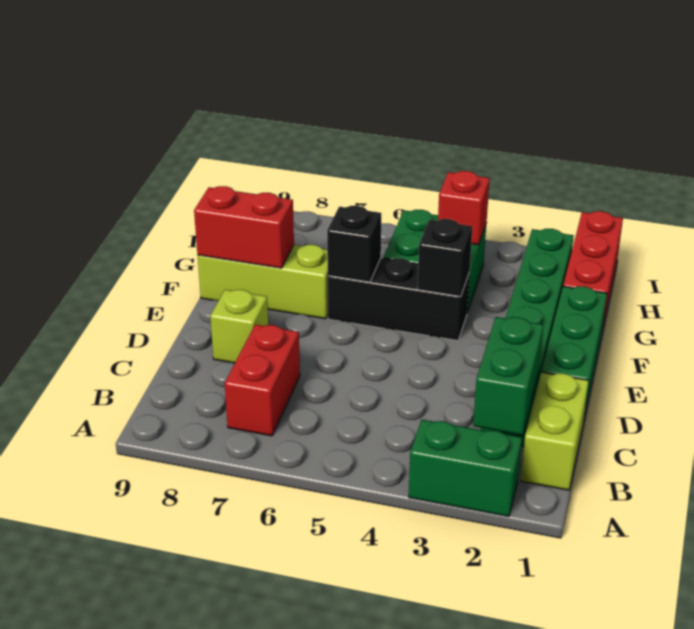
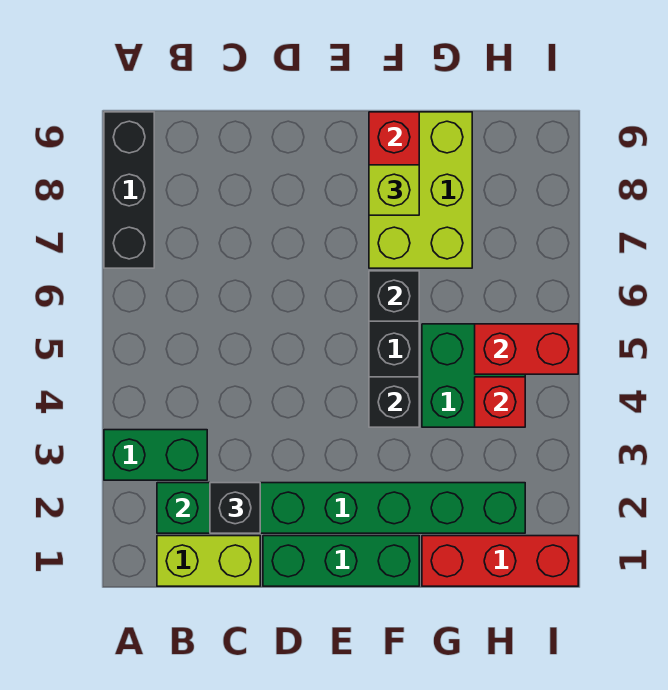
green brick A2:A3 level 1 -> green brick A3:B3 level 1
none -> black brick A7:A9 level 1
red brick B7:C7 level 1 -> red brick H5:I5 level 2
none -> black brick C2 level 3
lime brick D8 level 1 -> lime brick F8 level 3
lime brick F7:F9 level 1 -> lime brick F7:G9 level 1

